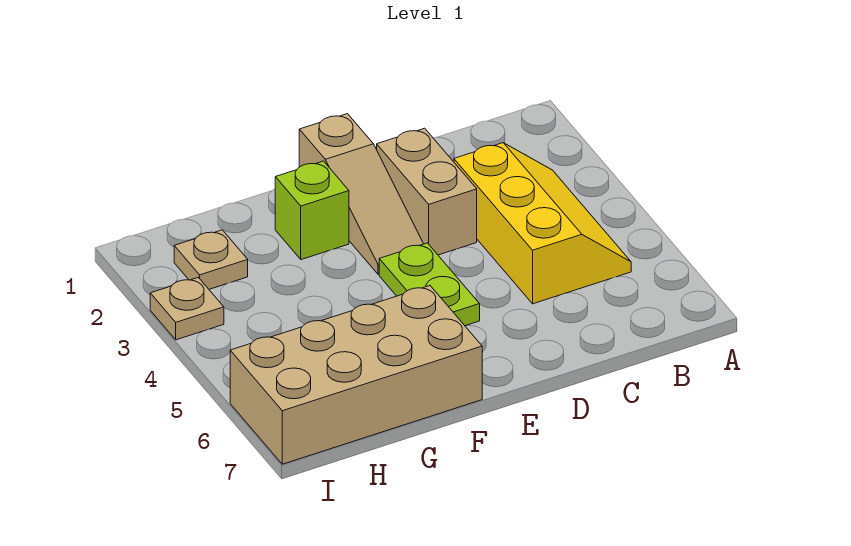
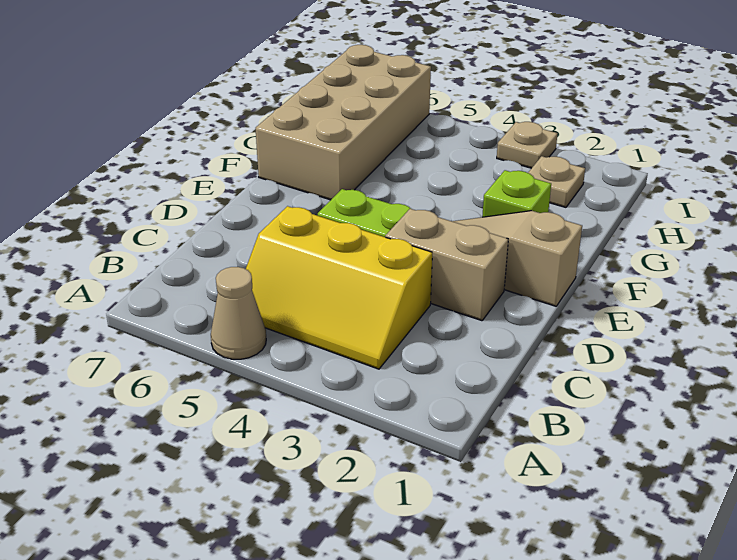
none -> tan cone A5 level 1

